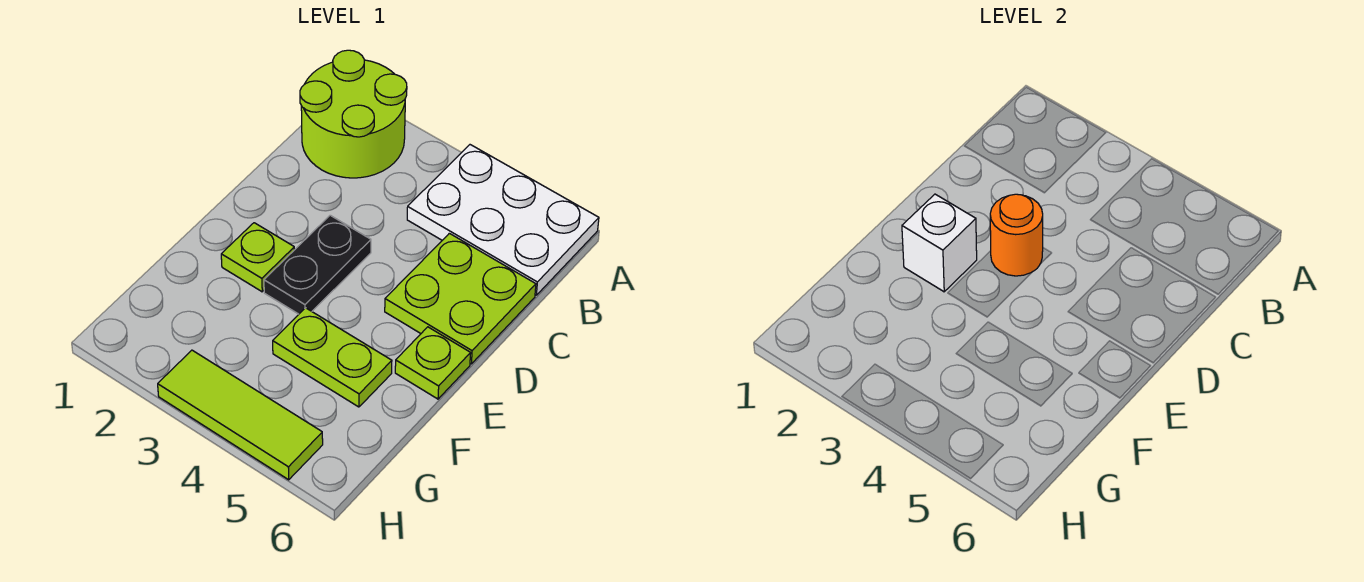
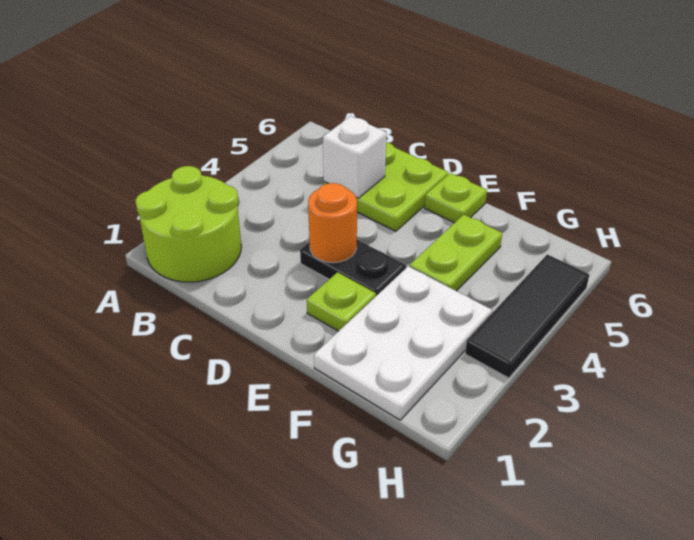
white plate A4:B6 level 1 -> white plate F1:G3 level 1
white brick E2 level 2 -> white brick C5 level 2
lime tile H3:H5 level 1 -> black tile H3:H5 level 1

